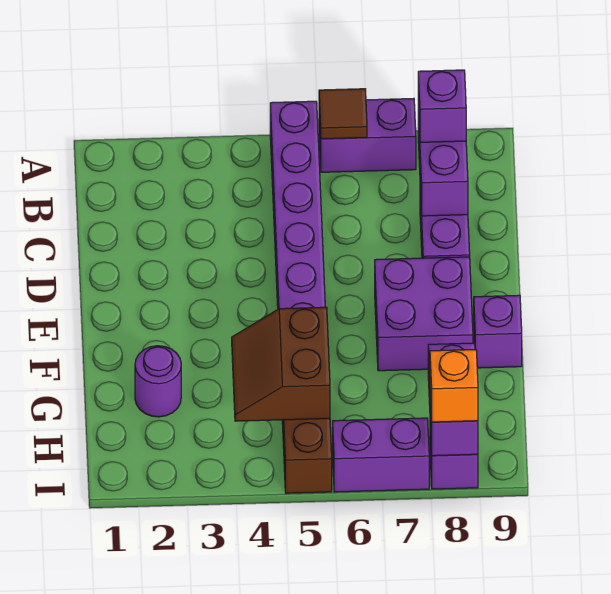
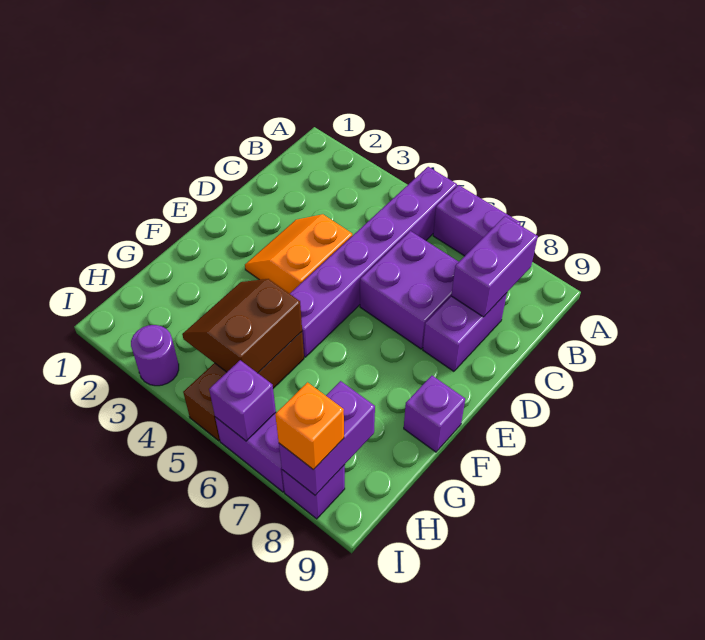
brown tile A6 level 2 -> none
purple brick B8 level 3 -> purple brick I6 level 2
none -> orange slope D3:E4 level 1 top 4
purple brick E7:F8 level 1 -> purple brick C6:D7 level 1
purple round brick G2 level 1 -> purple round brick I3 level 1

